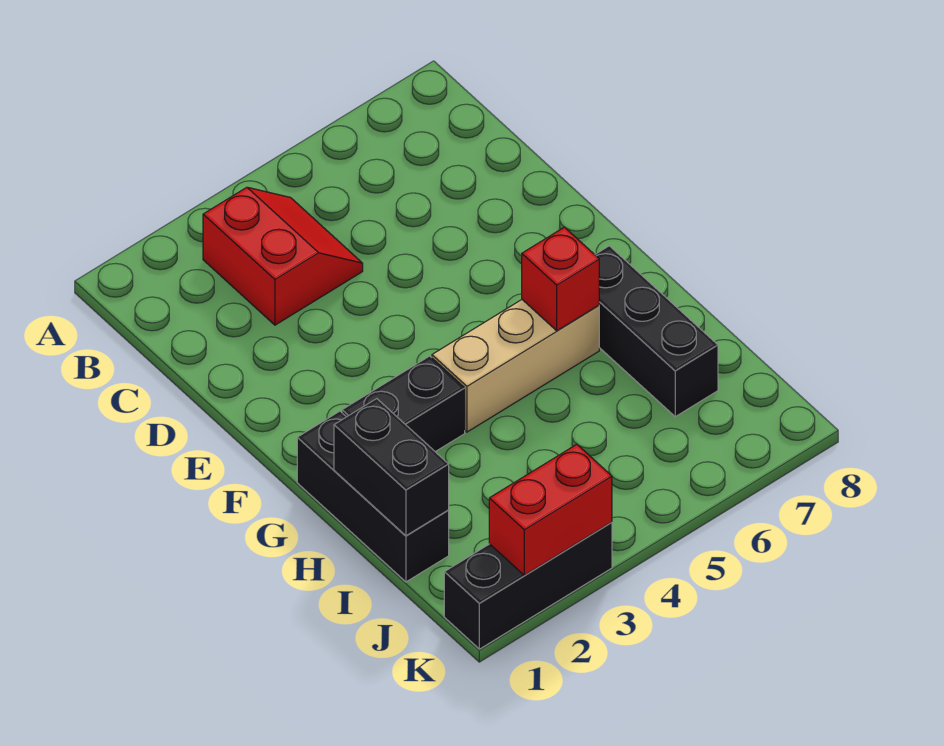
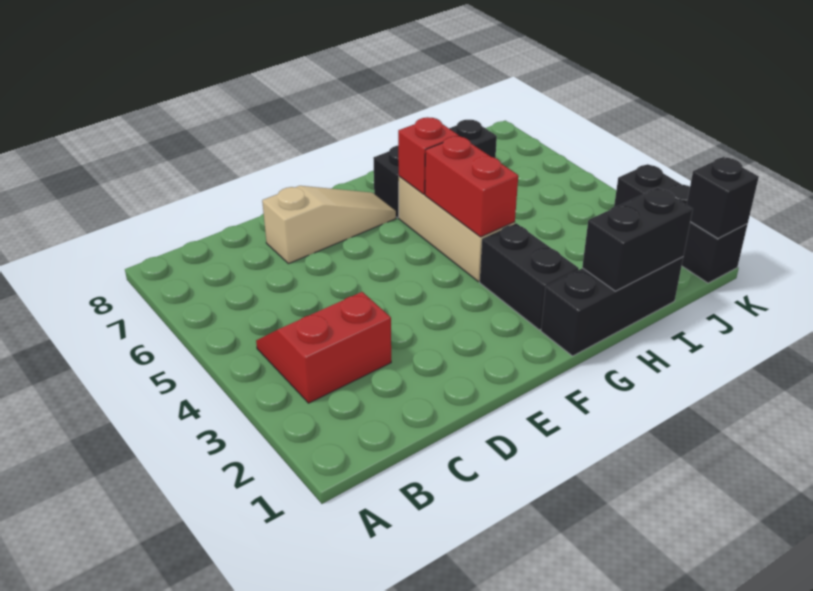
none -> tan slope D7:F7 level 1 top D
none -> black brick K1 level 2
red brick K2:K3 level 2 -> red brick G4:G5 level 2

